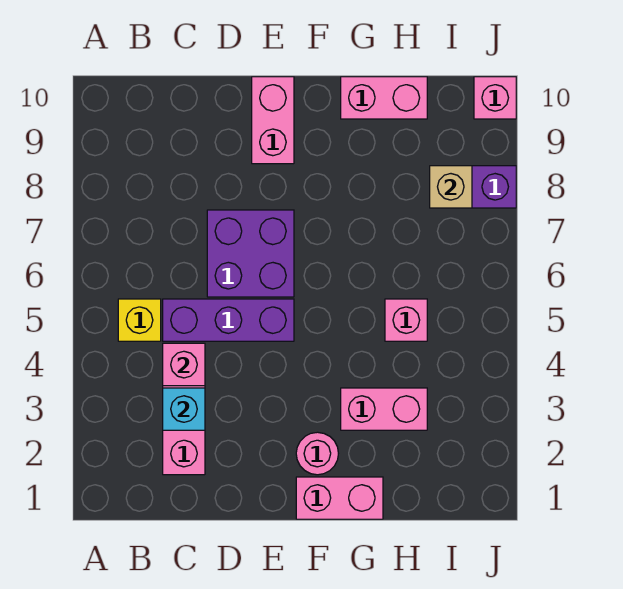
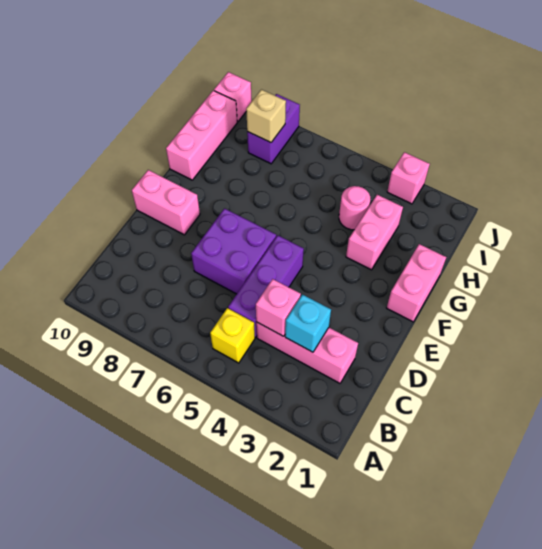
pink round brick F2 level 1 -> pink round brick H4 level 1
pink brick G10:H10 level 1 -> pink brick G10:I10 level 1
pink brick H5 level 1 -> pink brick J3 level 1

